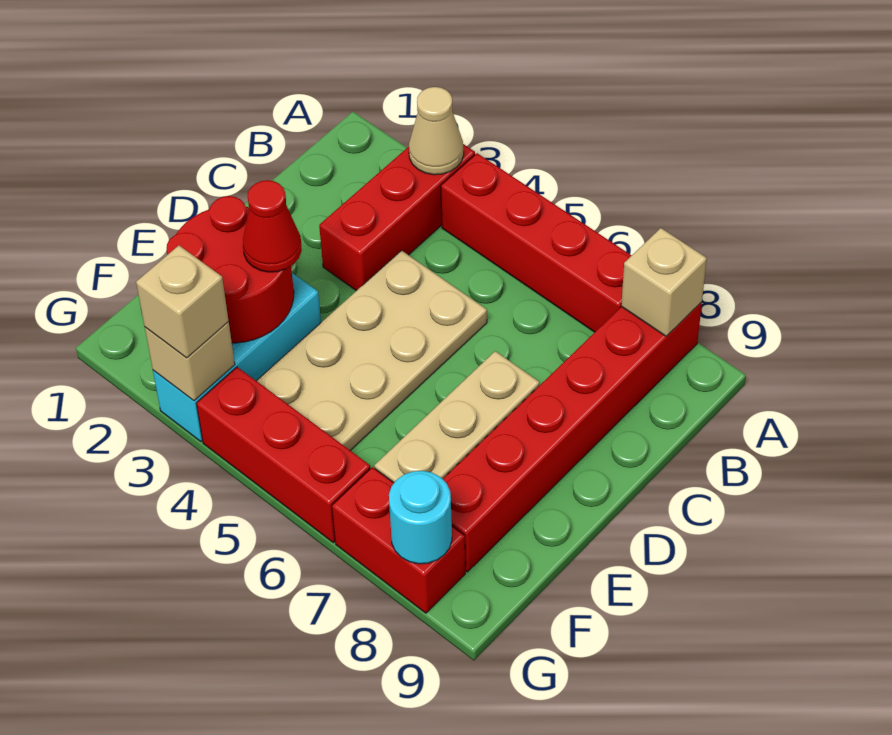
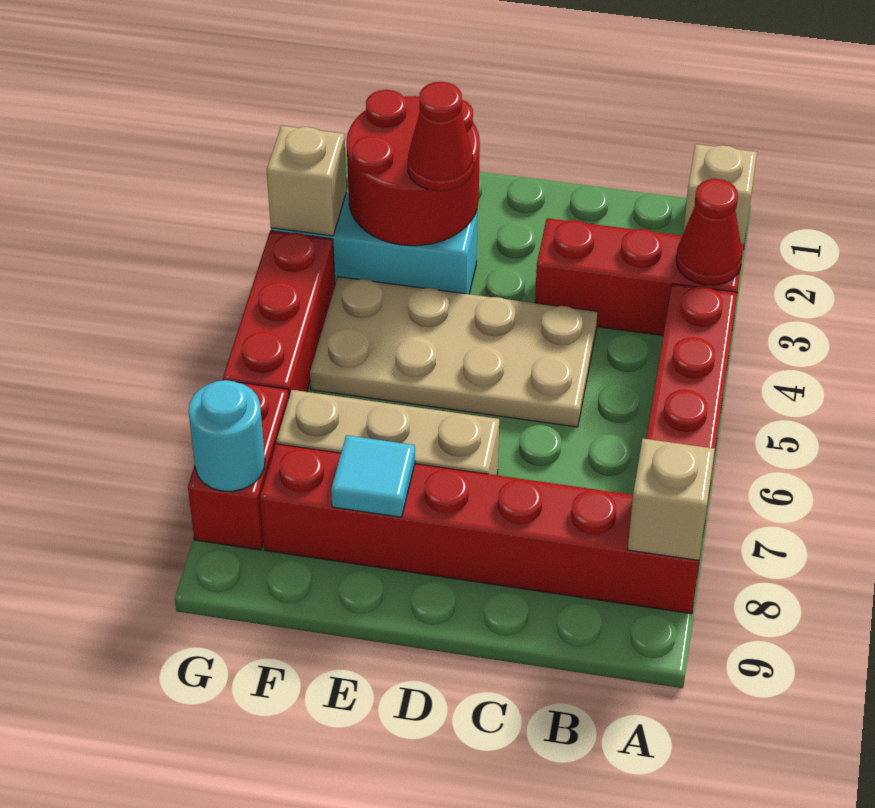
tan cone A3 level 2 -> red cone A3 level 2
none -> cyan tile E8 level 2
tan brick G3 level 3 -> tan brick A1 level 1

